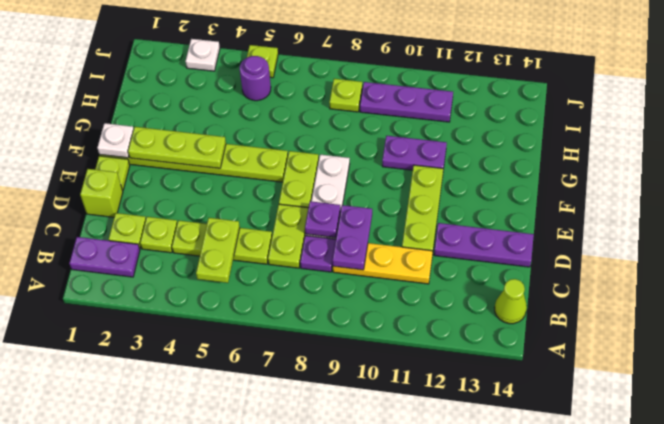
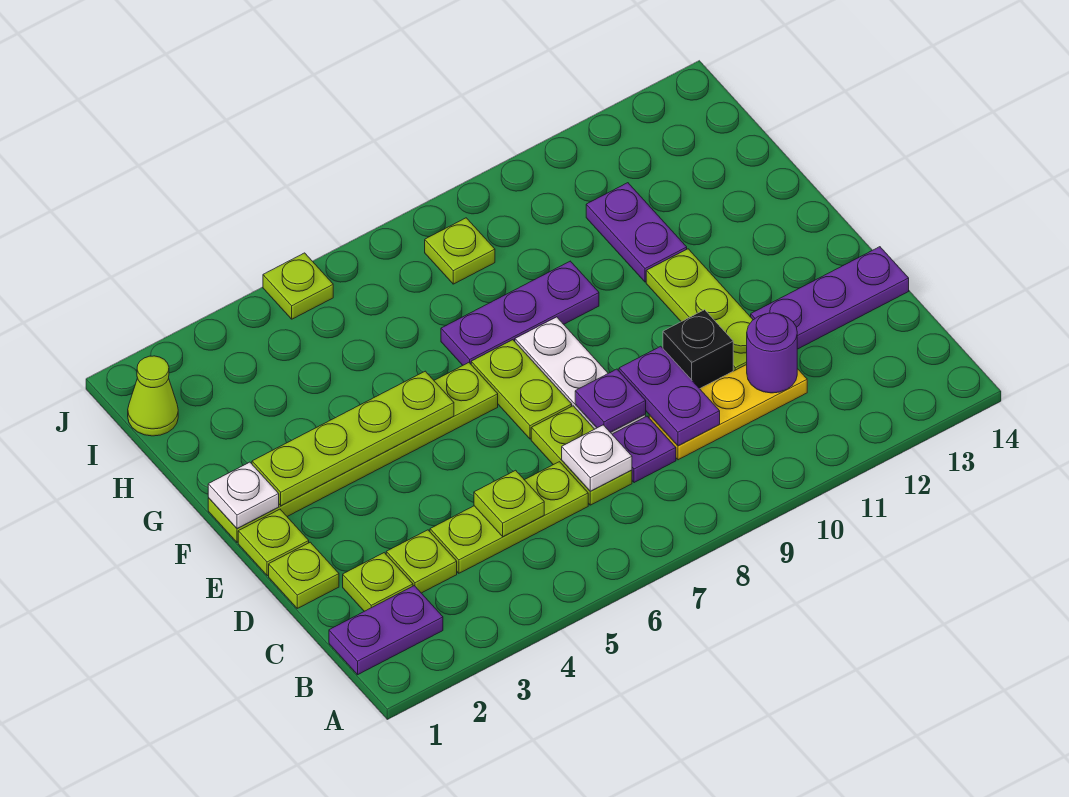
lime plate B5:C5 level 2 -> lime plate C5 level 2
lime cone B14 level 1 -> lime cone I1 level 1
lime brick D1 level 1 -> lime plate D1 level 1
none -> black brick D10 level 1
lime plate F2:F4 level 2 -> lime plate F2:F5 level 2
purple plate G10:G11 level 1 -> purple plate G11:H11 level 1
purple round brick I5 level 1 -> purple round brick C11 level 2
purple plate I9:I11 level 1 -> purple plate G7:G9 level 1
white plate J3 level 1 -> white plate C7 level 2

